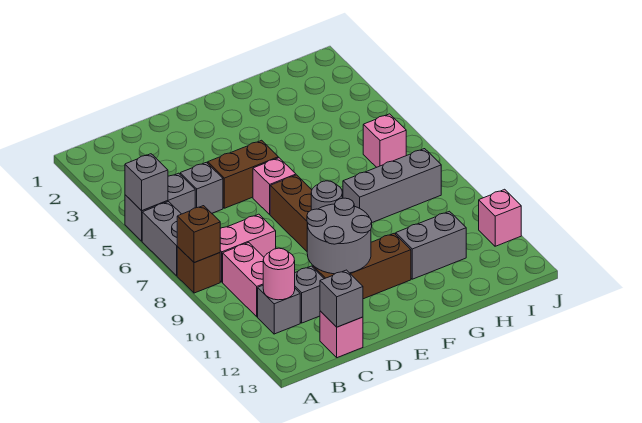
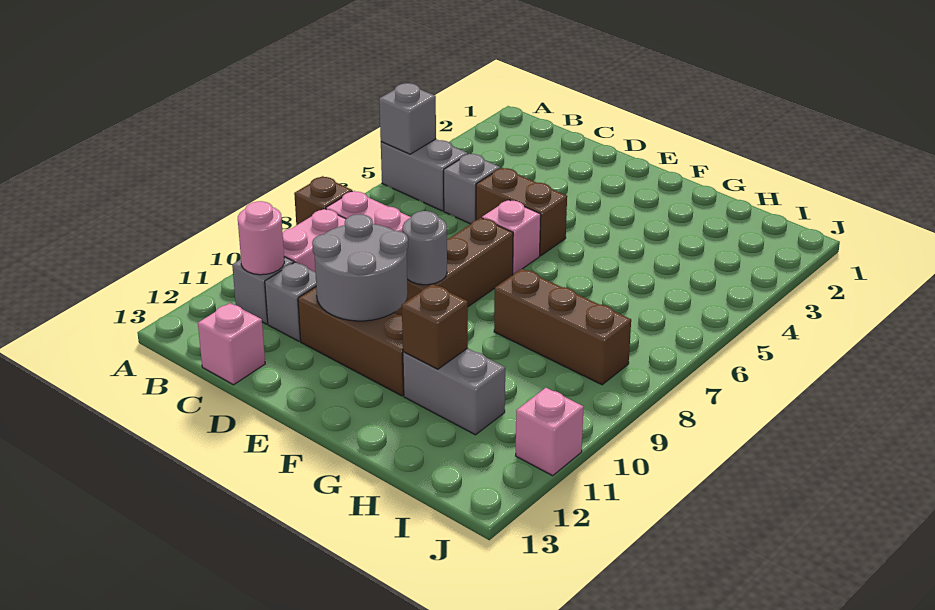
grey brick A6:A7 level 1 -> none
brown brick A8 level 2 -> brown brick G11 level 2
grey brick C13 level 2 -> none
grey brick G8:I8 level 1 -> brown brick G8:I8 level 1
pink brick I6 level 1 -> none

